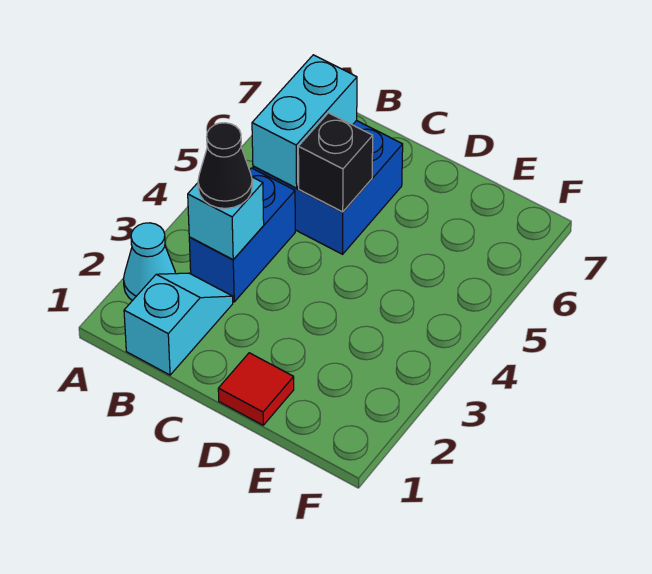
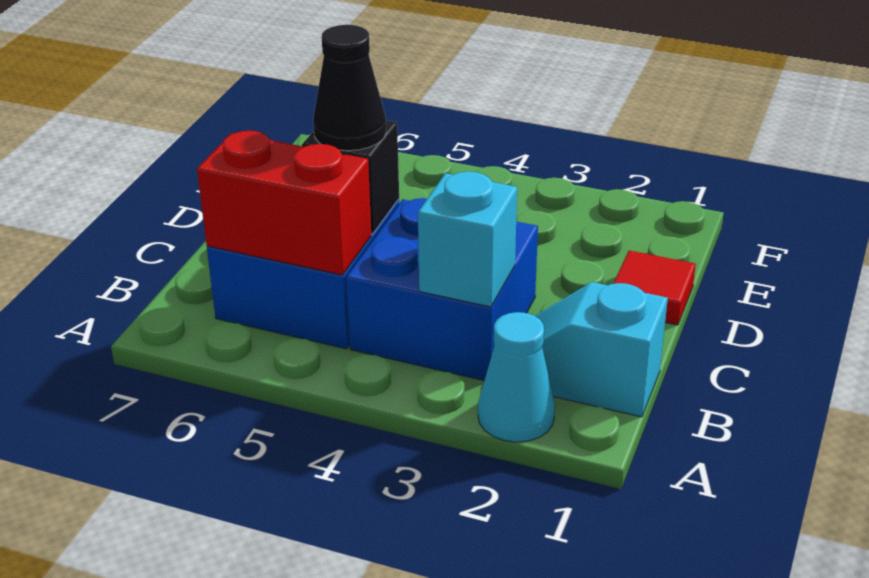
blue brick B3:B4 level 1 -> blue brick B3:C4 level 1
black cone B3 level 3 -> black cone C5 level 3
cyan brick B5:B6 level 2 -> red brick B5:B6 level 2

